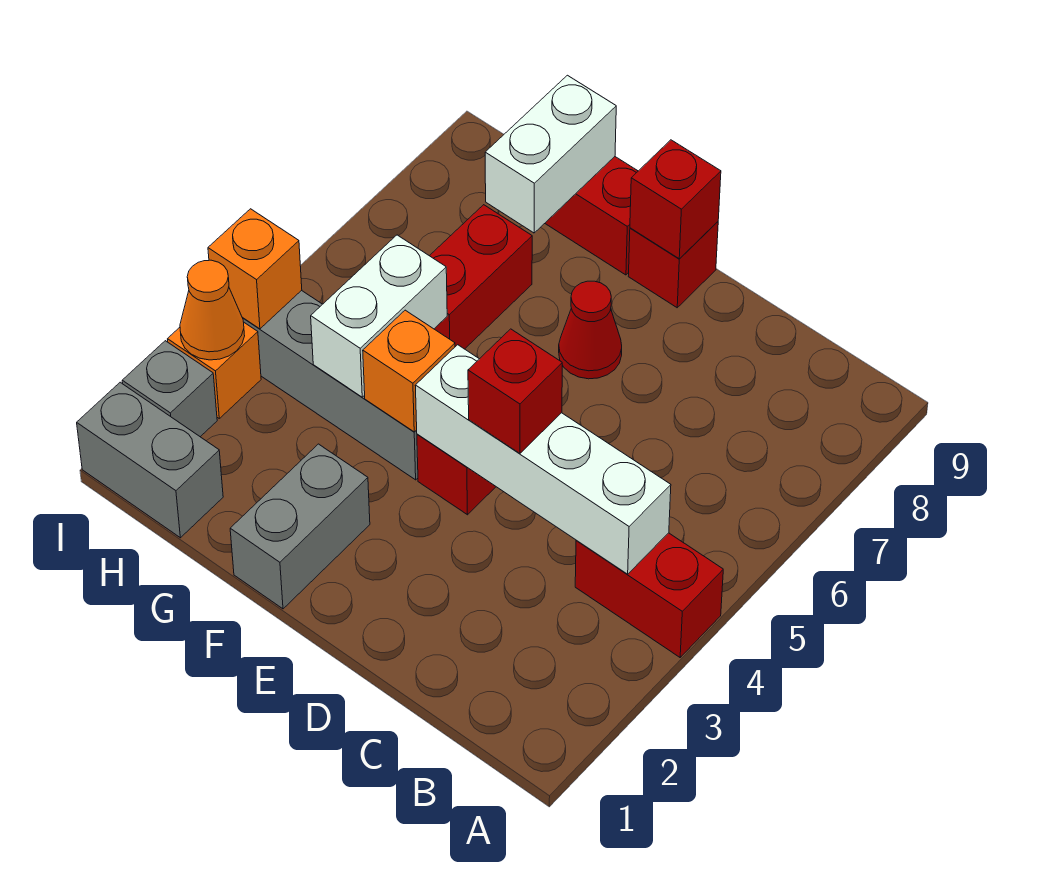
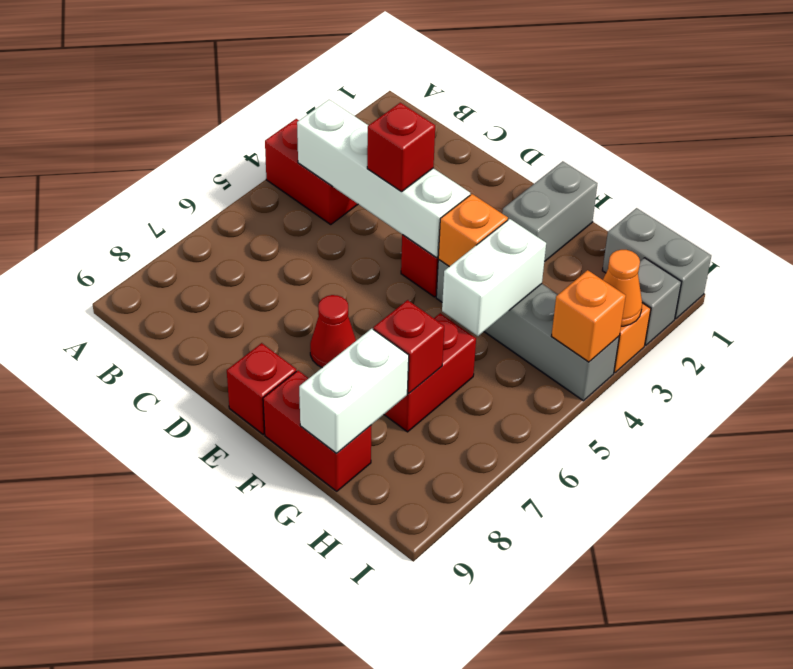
red brick E9 level 2 -> red brick G7 level 2

